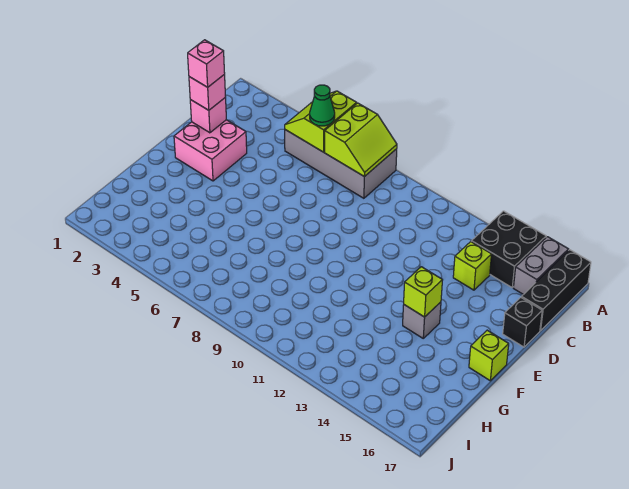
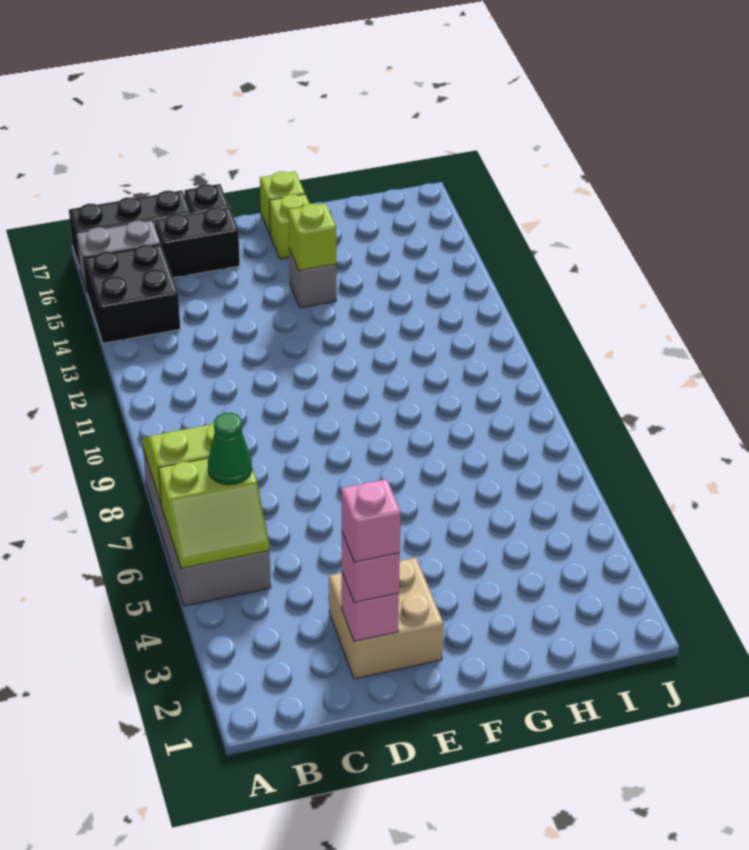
lime brick C14 level 1 -> lime brick F16 level 1
none -> black brick C16:D16 level 1
pink brick D2:E3 level 1 -> tan brick D2:E3 level 1

